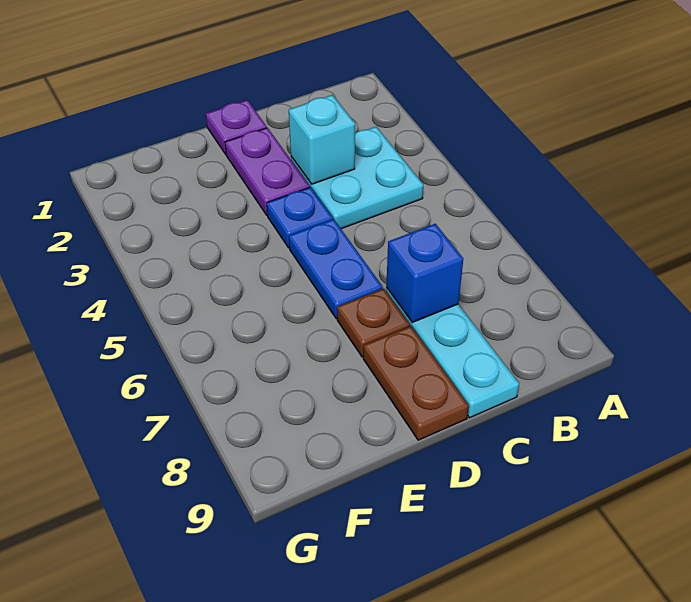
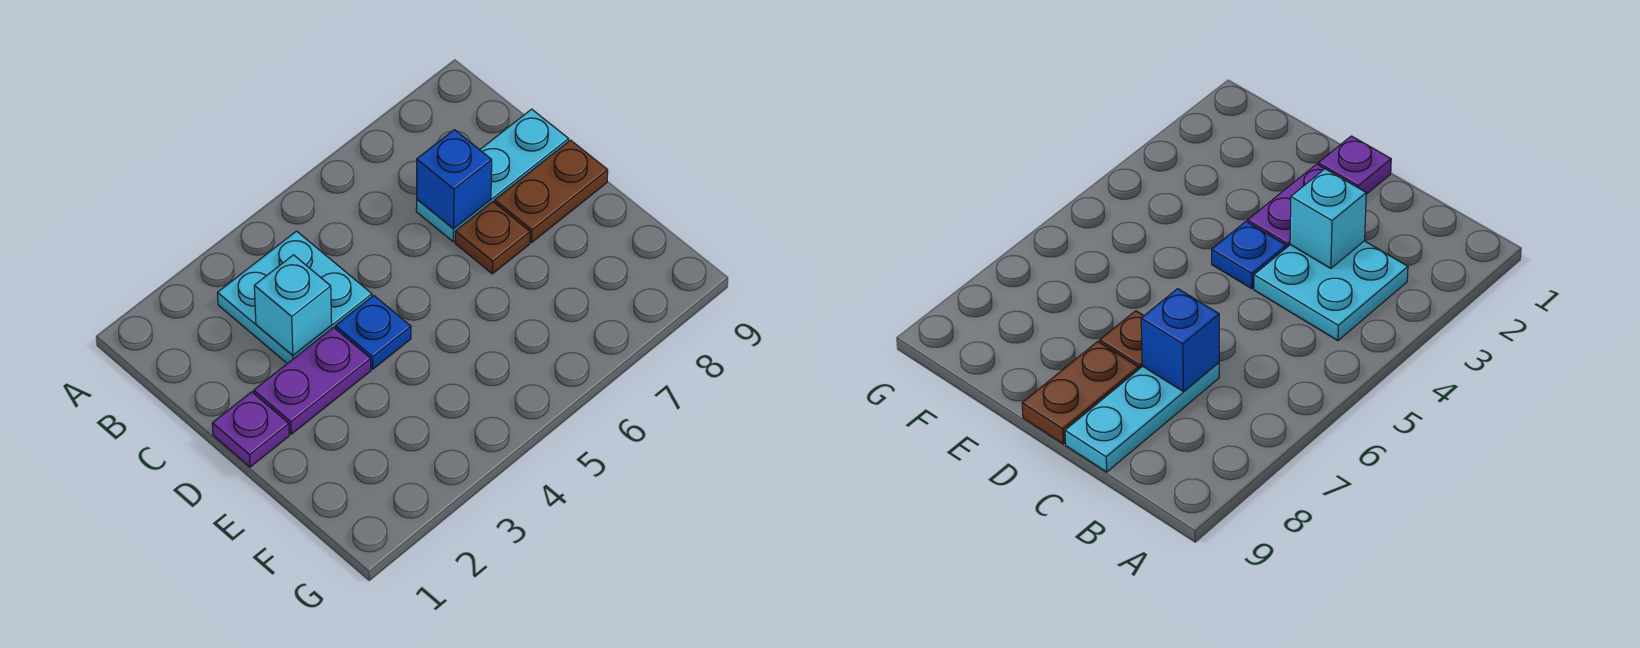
blue plate D5:D6 level 1 -> none

